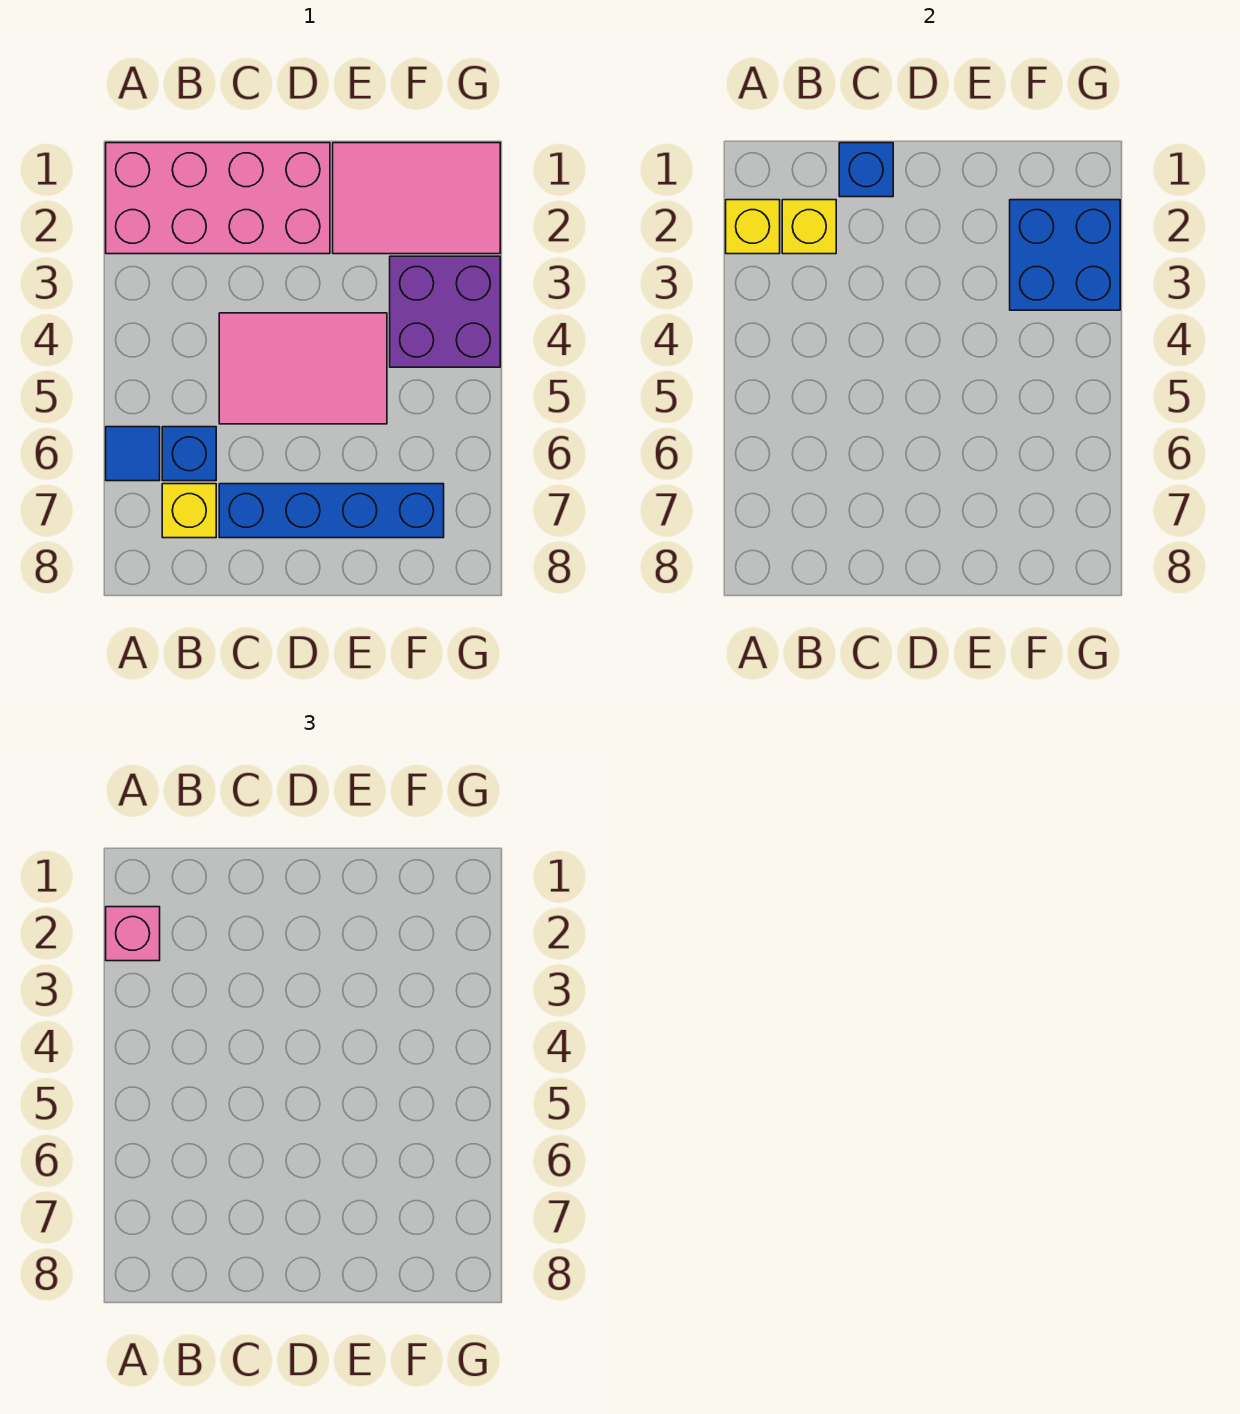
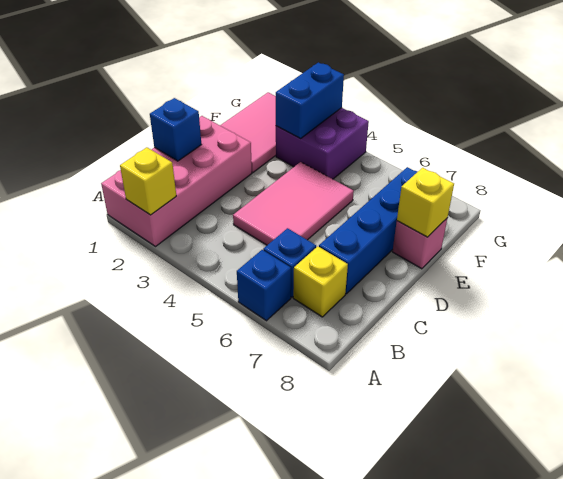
pink brick A2 level 3 -> pink brick E8 level 1
blue tile A6 level 1 -> blue brick A6 level 1
yellow brick B2 level 2 -> yellow brick E8 level 2
blue brick F2:G3 level 2 -> blue brick F3:G3 level 2

